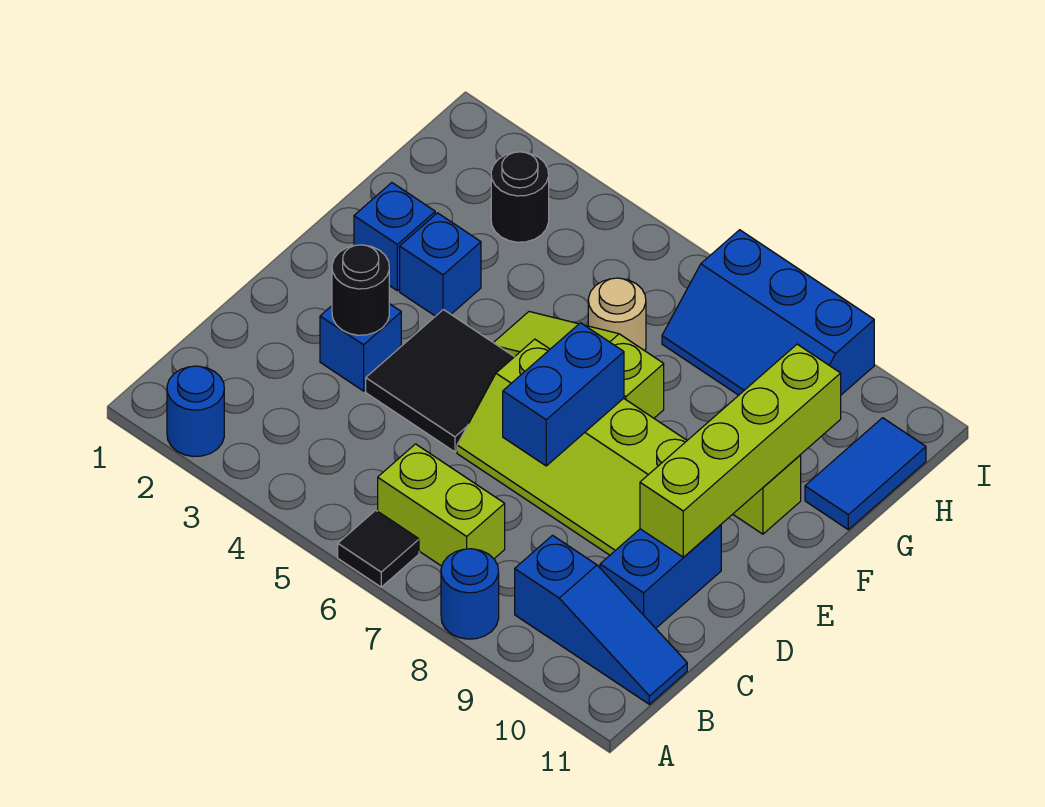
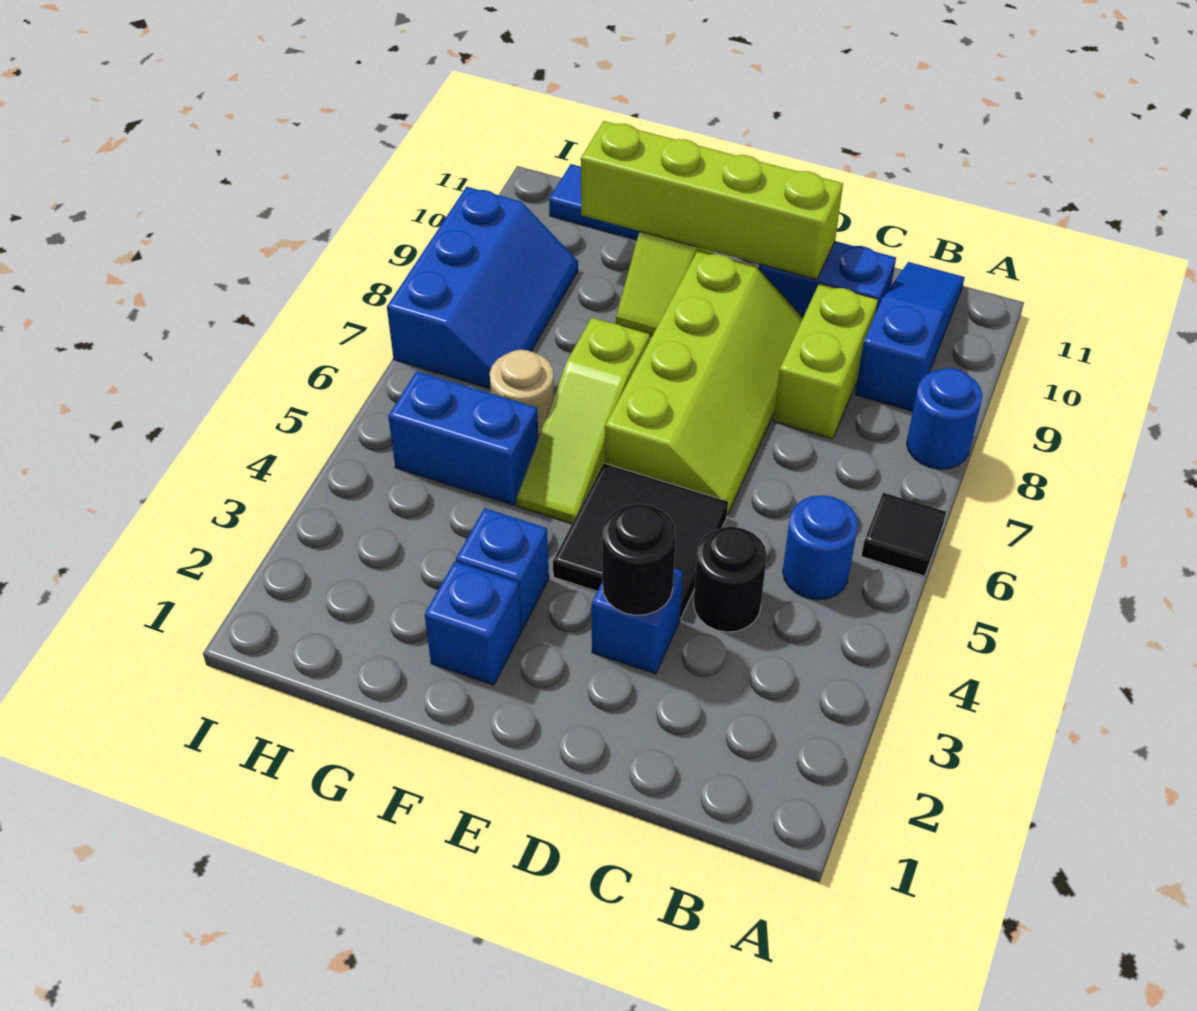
blue round brick A2 level 1 -> blue round brick B5 level 1
lime brick B6:B7 level 1 -> lime brick C8:C9 level 1
blue brick D7:E7 level 2 -> blue brick G5:H5 level 1
black round brick H3 level 1 -> black round brick C4 level 1

